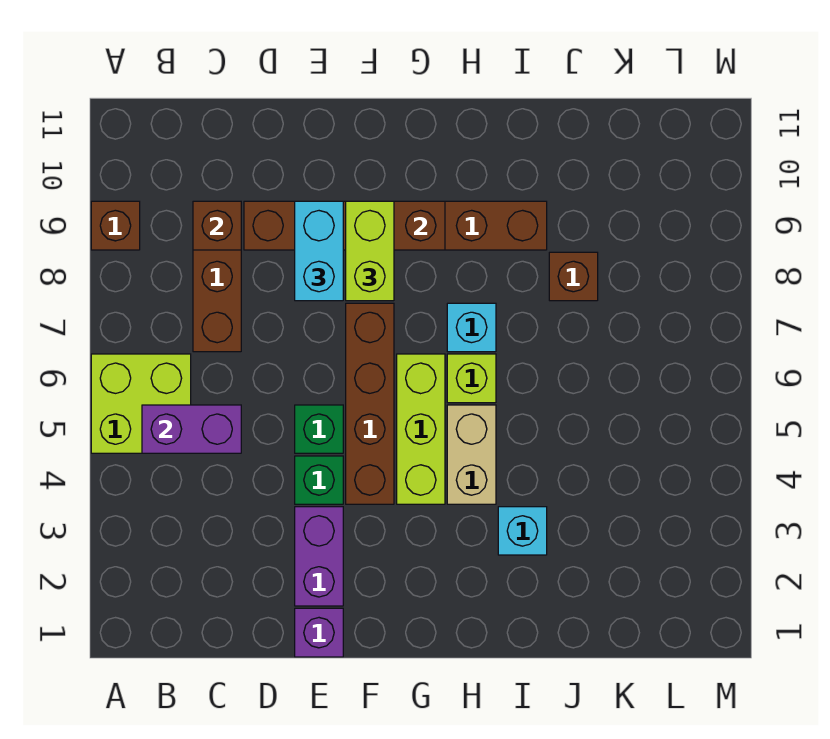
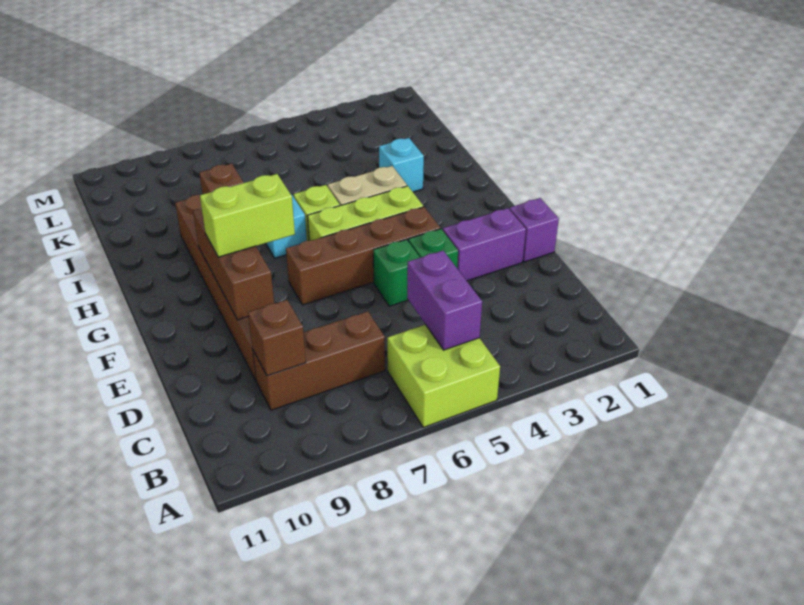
brown brick A9 level 1 -> none
cyan brick E8:E9 level 3 -> none

